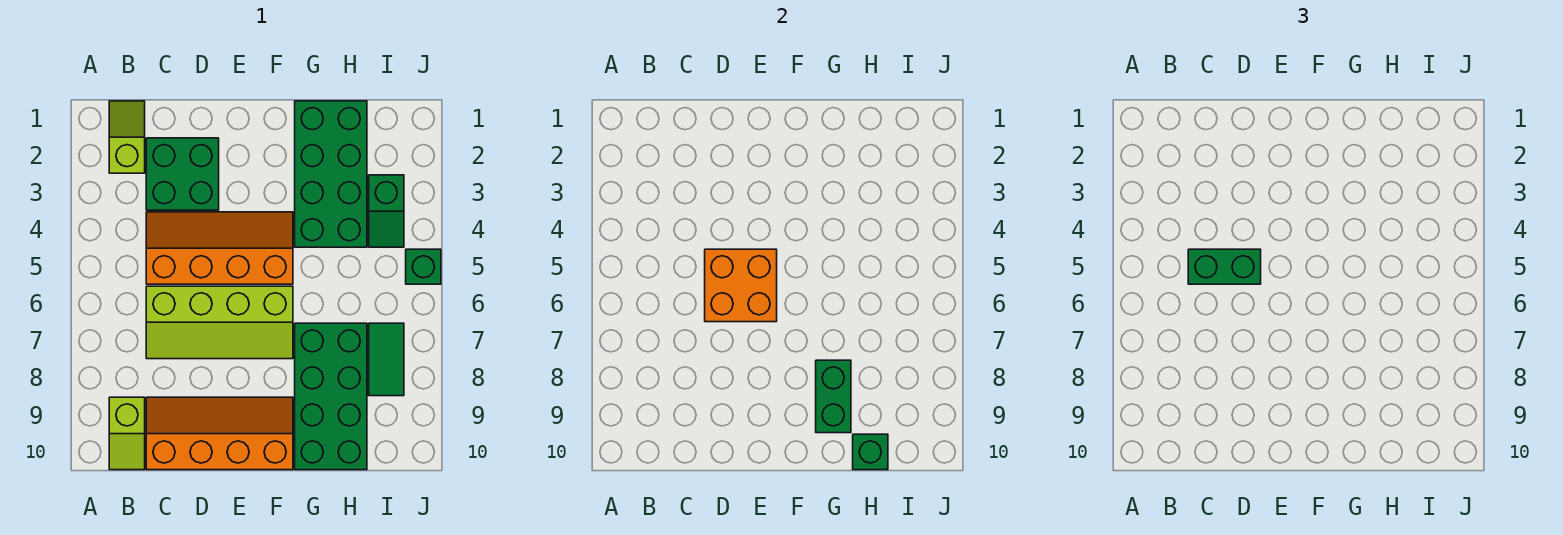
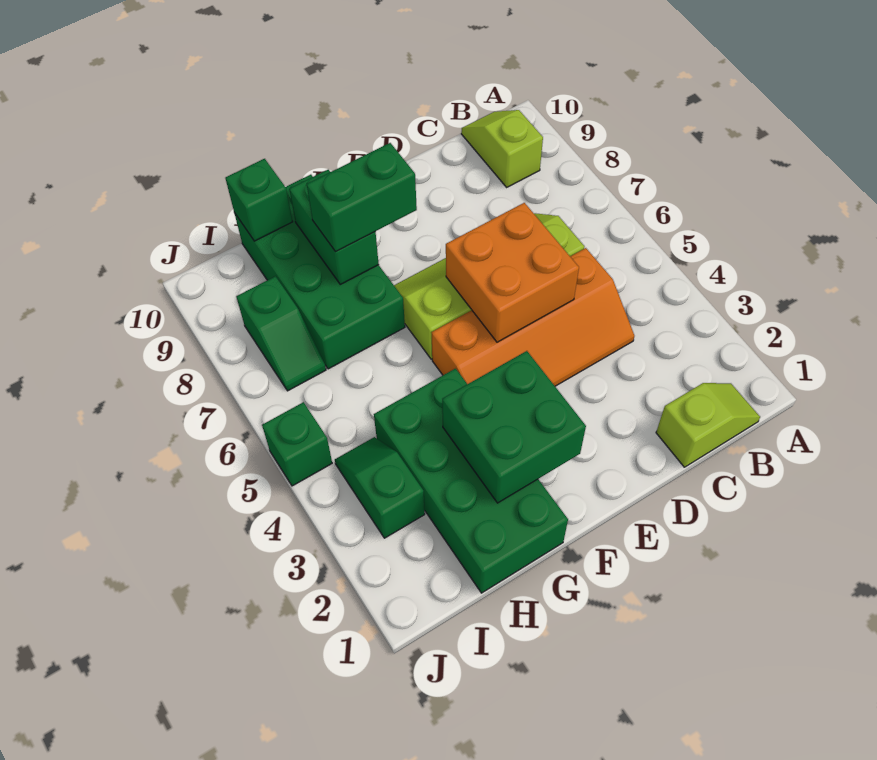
lime slope B1:B2 level 1 top 2 -> lime slope B1:C1 level 1 top C
green brick C2:D3 level 1 -> green brick F2:G3 level 2
green brick C5:D5 level 3 -> green brick F8:G8 level 3
orange slope C9:F10 level 1 top 10 -> none
green tile I7:I8 level 1 -> green slope I7:I8 level 1 top 8

